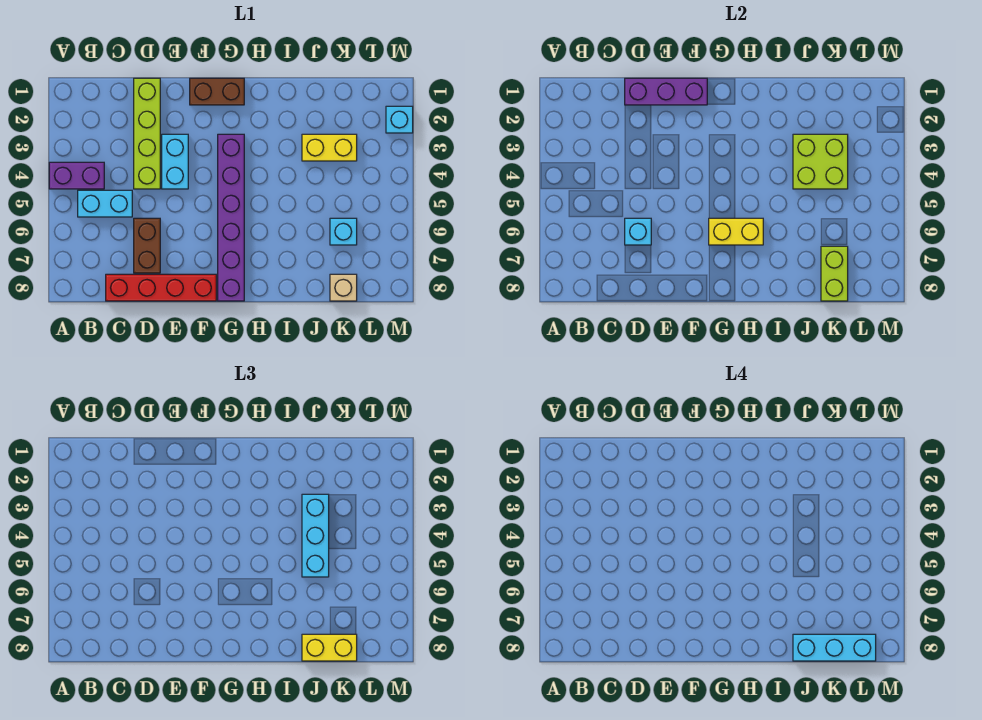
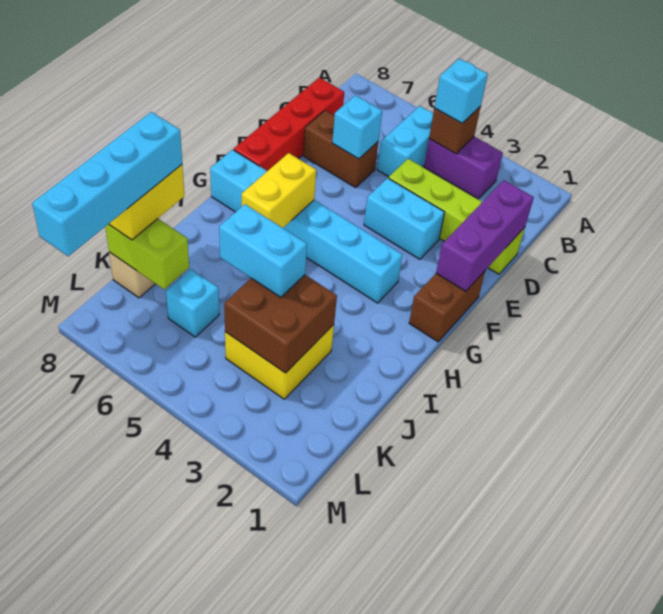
purple brick A4:B4 level 1 -> purple brick B3:B4 level 1
none -> brown brick B4 level 2
purple brick G3:G8 level 1 -> cyan brick G3:G8 level 1
yellow brick J3:K3 level 1 -> yellow brick J3:K4 level 1
lime brick J3:K4 level 2 -> brown brick J3:K4 level 2
cyan brick J3:J5 level 3 -> cyan brick J4:J5 level 3
cyan brick J8:L8 level 4 -> cyan brick J8:M8 level 4
cyan brick M2 level 1 -> cyan brick B4 level 3

